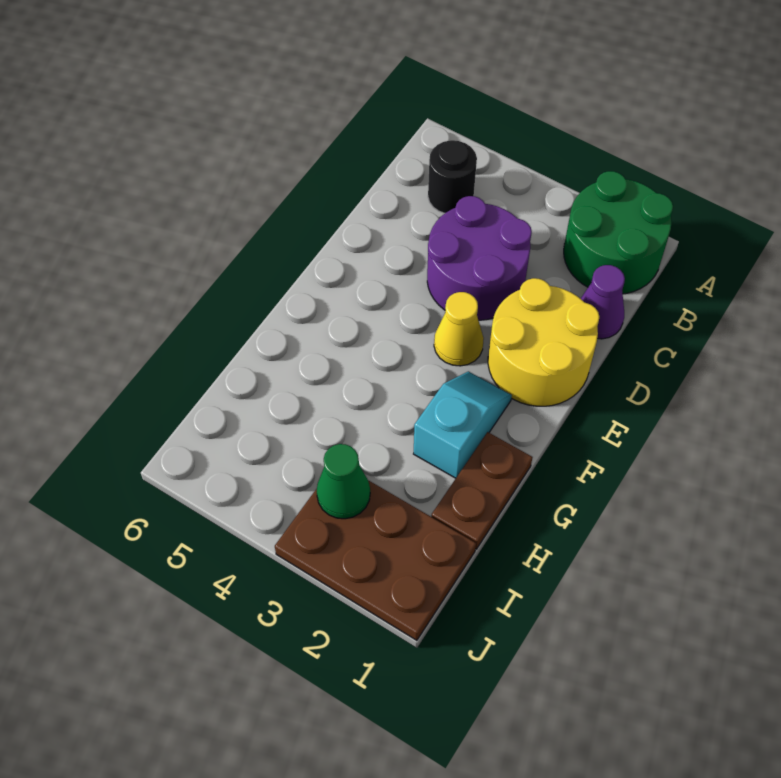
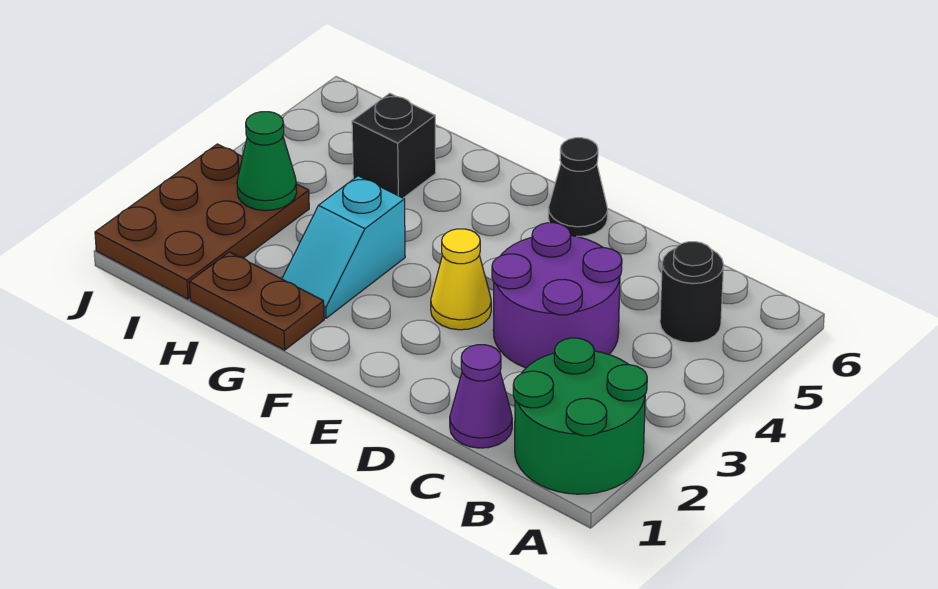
yellow round brick D1:E2 level 1 -> none
none -> black cone E6 level 1
cyan slope F2:G2 level 1 top G -> cyan slope G2:G3 level 1 top 3
none -> black brick H5 level 1

